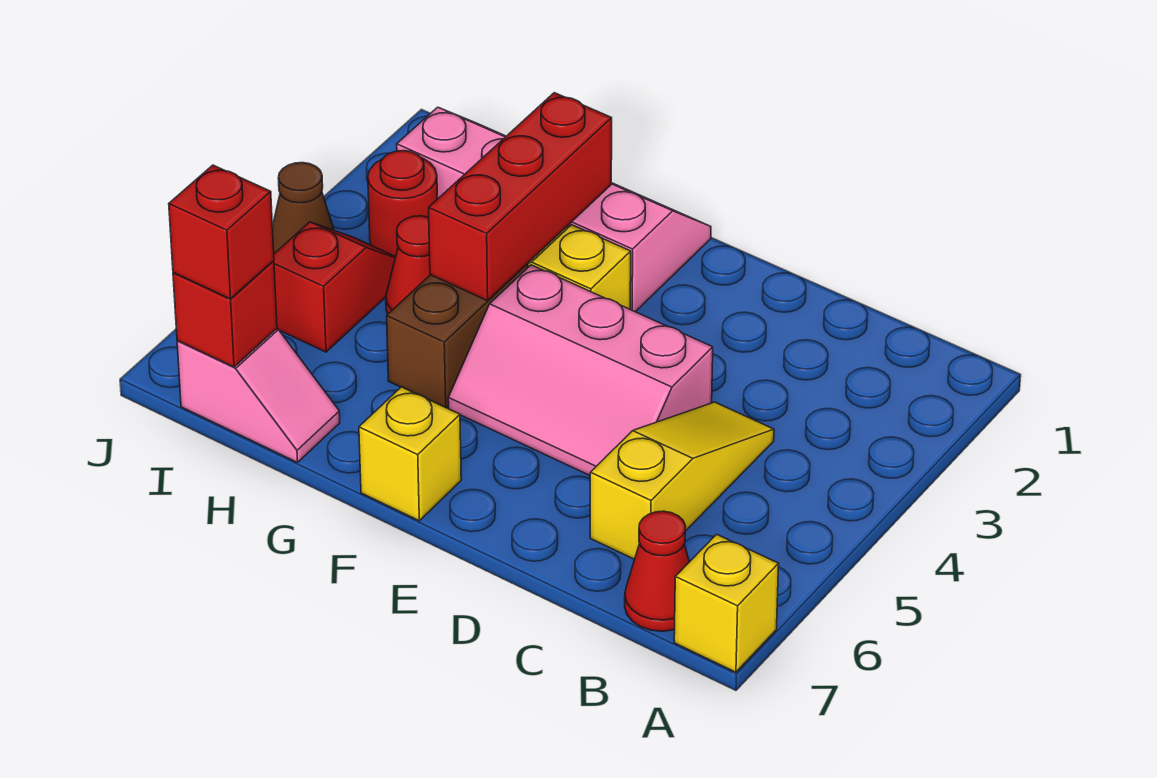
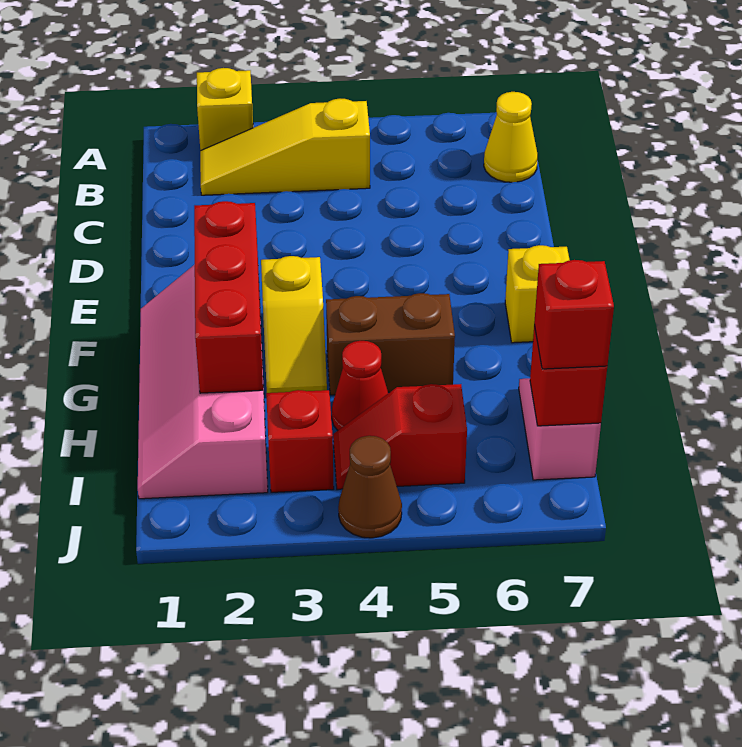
yellow brick A7 level 1 -> yellow brick A2 level 1
red cone B7 level 1 -> yellow cone B7 level 1
yellow slope C4:C6 level 1 top 6 -> yellow slope B2:B4 level 1 top 4
pink slope D4:F5 level 1 top 4 -> none
red brick G2:G4 level 2 -> red brick F2:H2 level 2
red round brick I3 level 1 -> red brick I3 level 1

